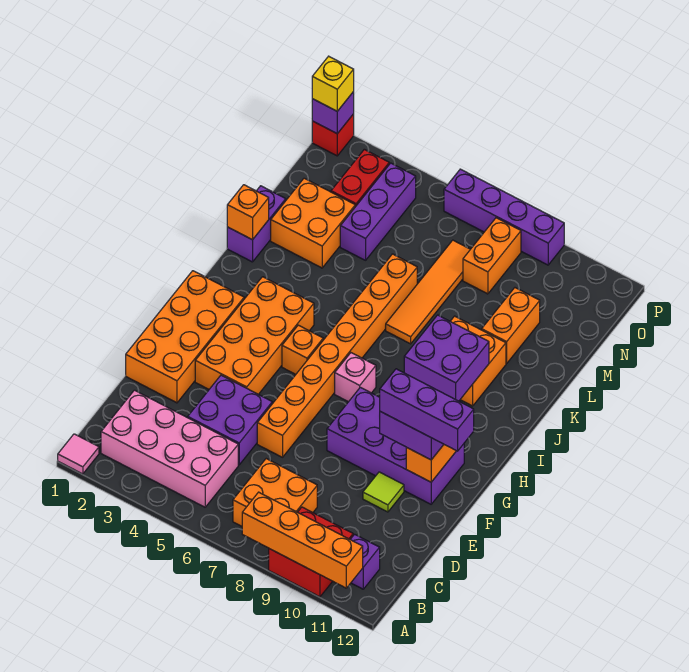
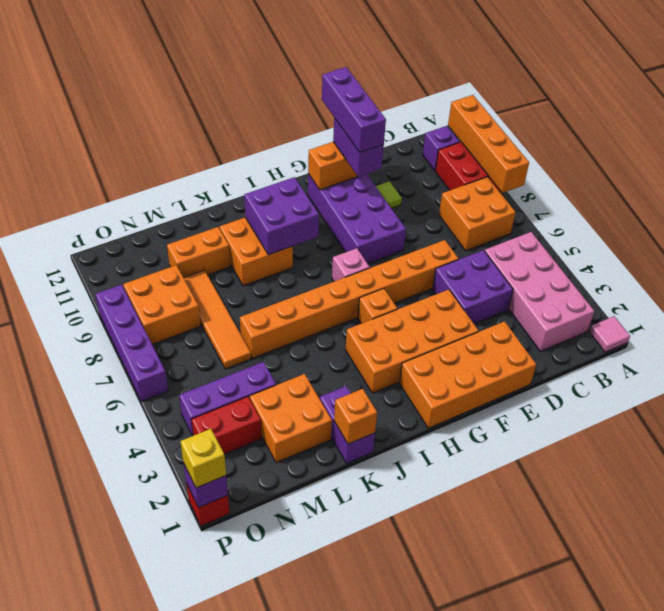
purple brick K1:L1 level 1 -> purple brick K1:K2 level 1
orange tile K7:N7 level 1 -> orange tile M6:M9 level 1
orange brick N8:O8 level 1 -> orange brick N8:O9 level 1

